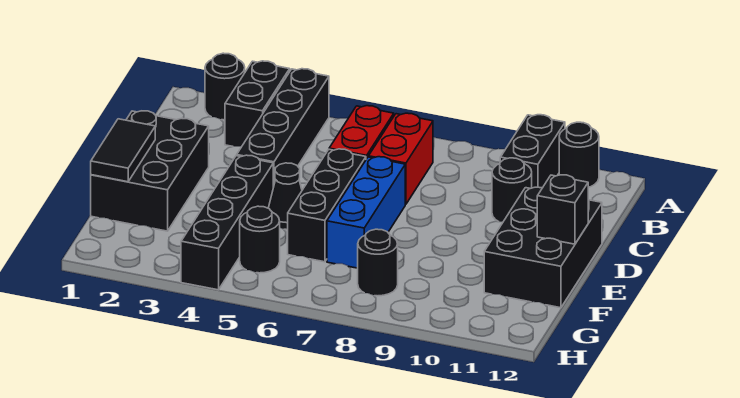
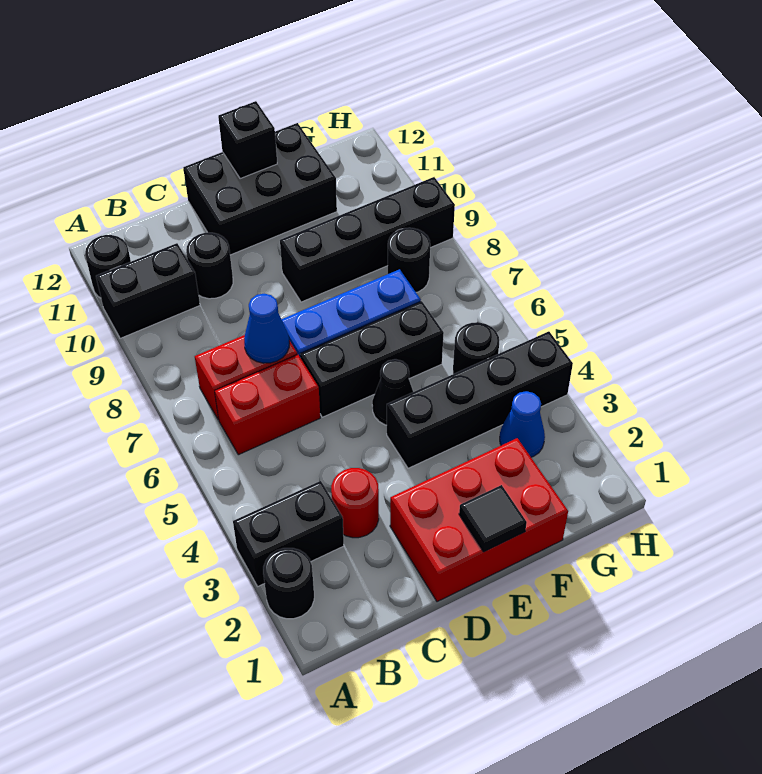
black brick A4:D4 level 1 -> black brick E9:H9 level 1
none -> red round brick C3 level 1
none -> blue cone C7 level 2
black brick D1:F2 level 1 -> red brick D1:F2 level 1
black tile E1:F1 level 2 -> black tile E1 level 2
none -> blue cone G3 level 1

